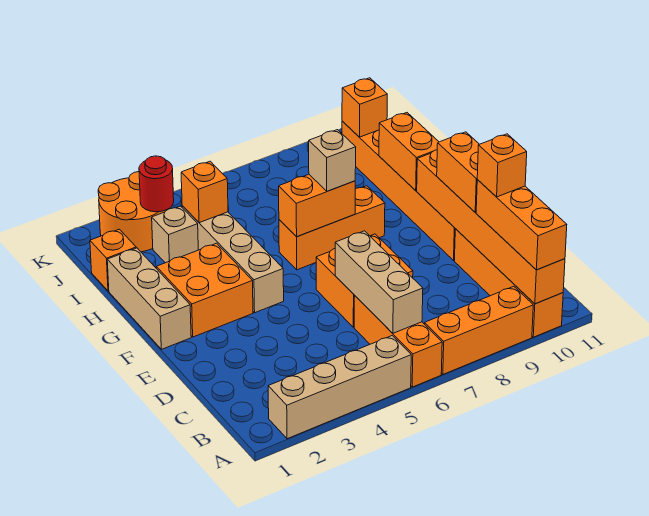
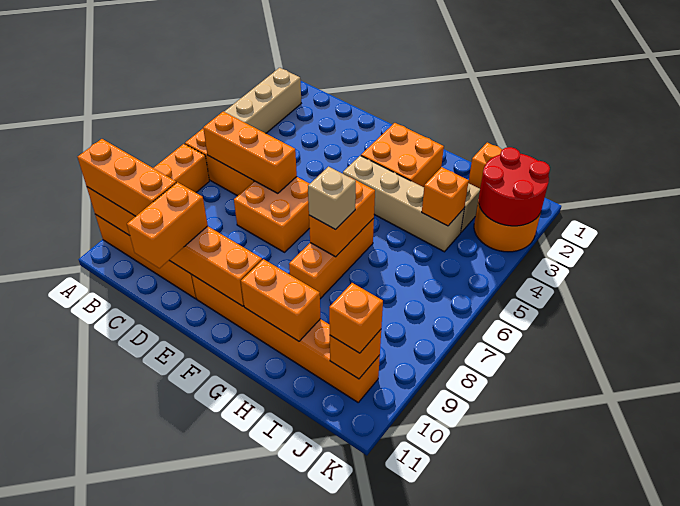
tan brick B6:D6 level 2 -> orange brick B6:D6 level 2
orange brick C10 level 4 -> orange brick J10 level 3
orange brick D10:E10 level 3 -> orange brick D10:D11 level 3
tan brick F1:H1 level 1 -> none
red round brick J3 level 2 -> red round brick J2:K3 level 2

